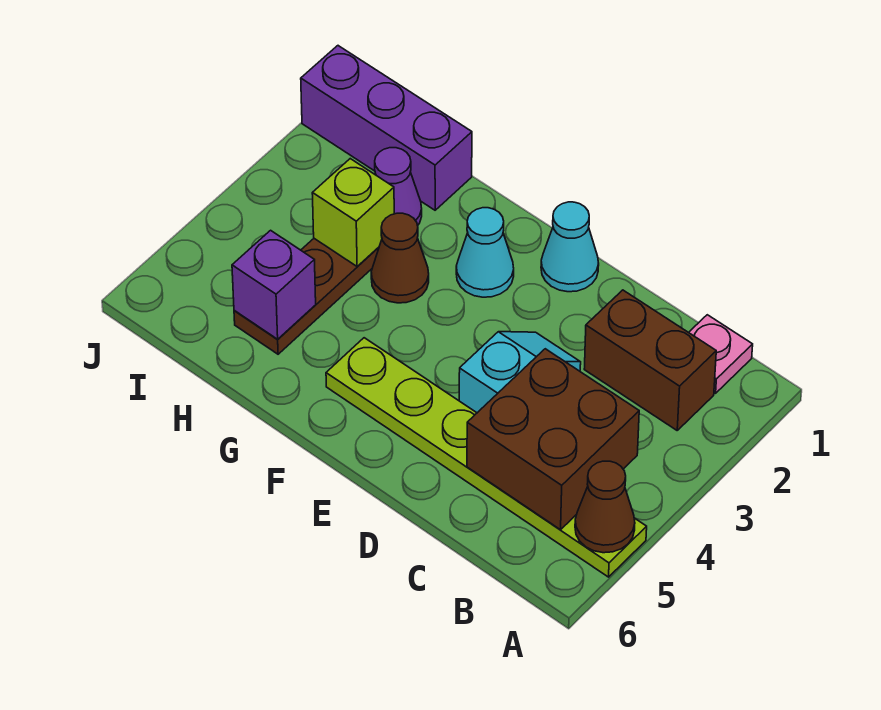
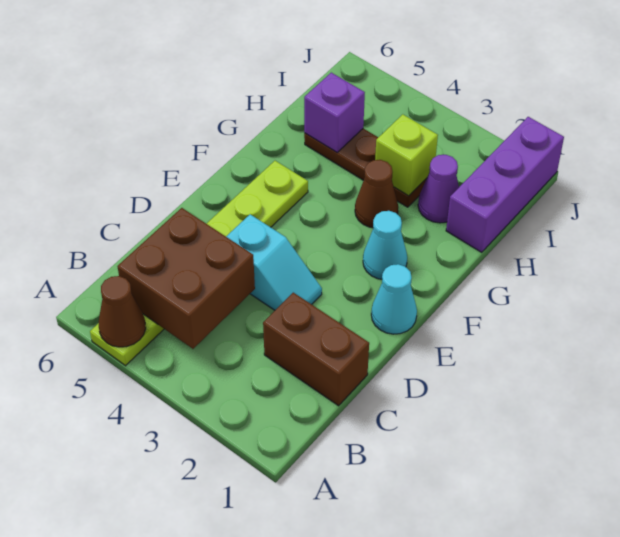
pink plate B1 level 1 -> none
brown brick B2:C2 level 1 -> brown brick C1:C2 level 1

